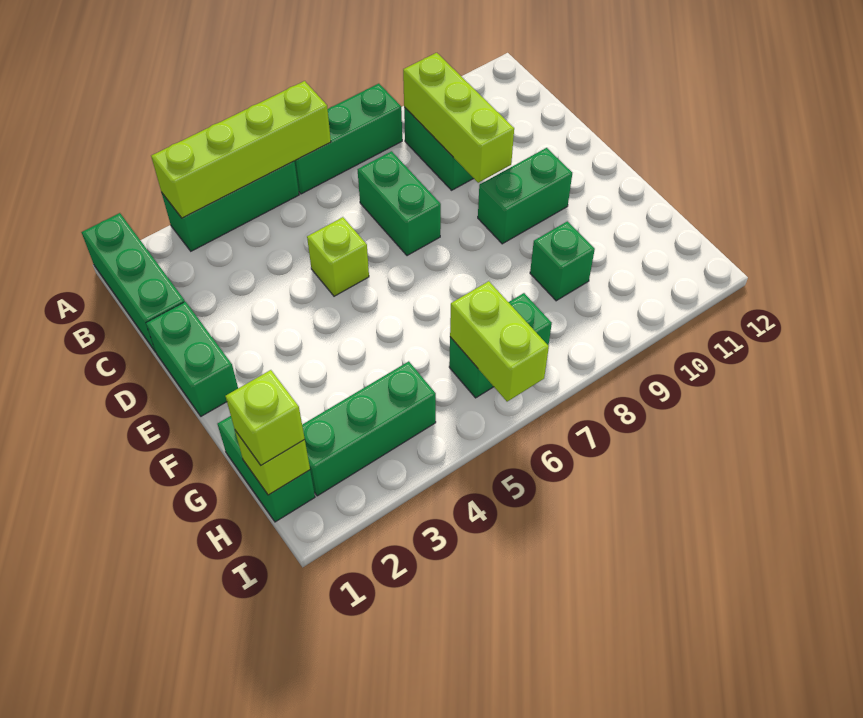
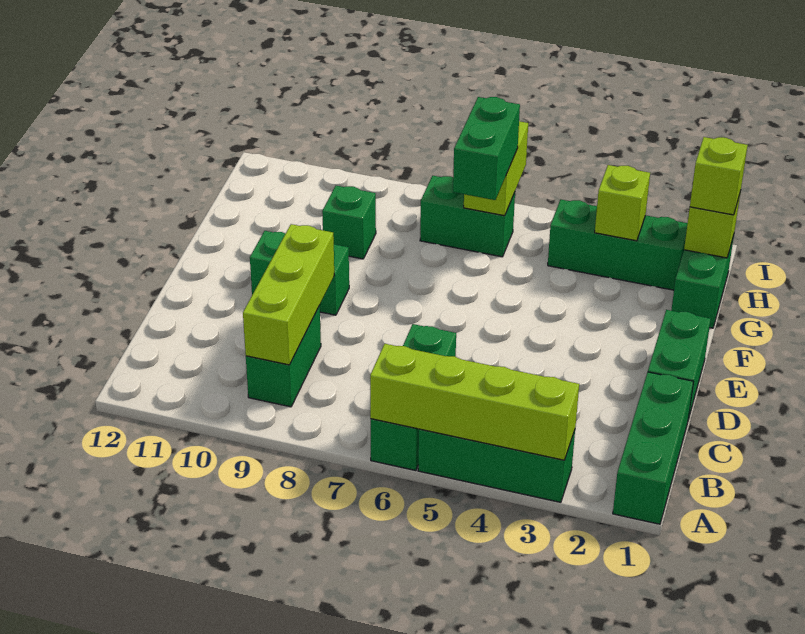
green brick A6:A8 level 1 -> green brick A6:C6 level 1
green brick C7:D7 level 1 -> green brick G6:H6 level 3
lime brick D5 level 1 -> lime brick H3 level 2

